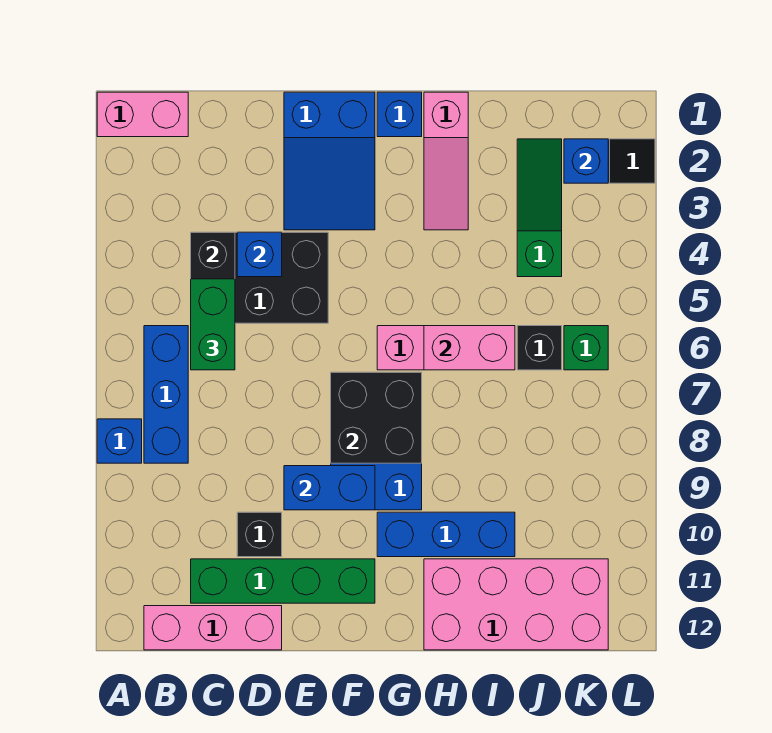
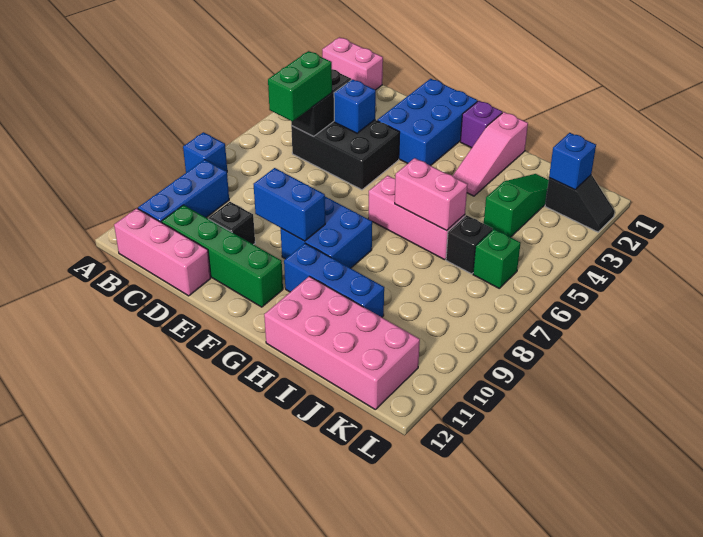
blue brick B6:B8 level 1 -> blue brick B9:B11 level 1
blue slope E1:F3 level 1 top 1 -> blue brick E1:F3 level 1
black brick F7:G8 level 2 -> none
blue brick G1 level 1 -> purple brick G1 level 1

